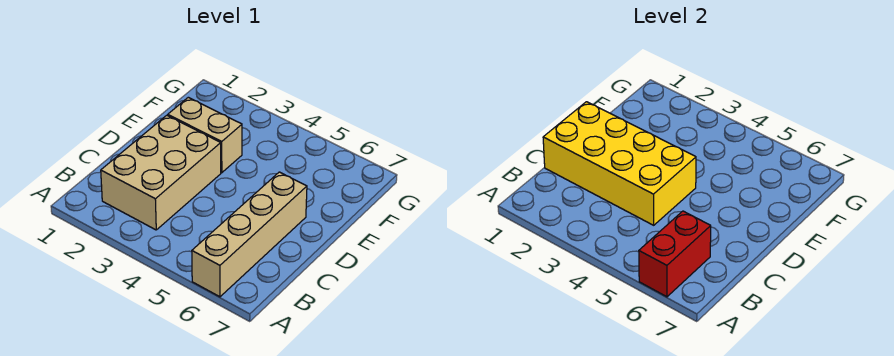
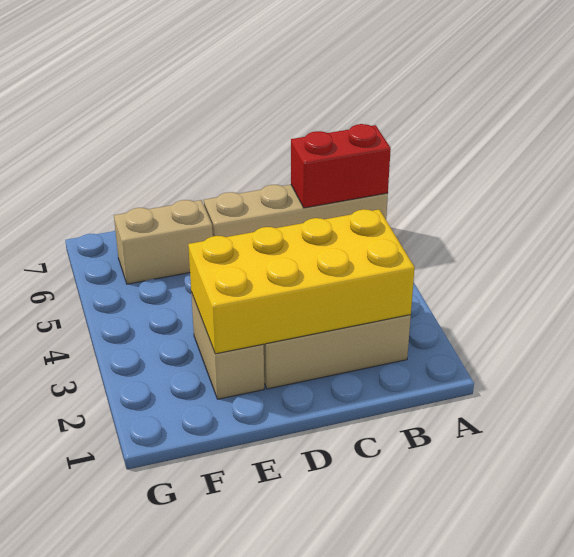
yellow brick C1:D4 level 2 -> yellow brick B2:E3 level 2
none -> tan brick E6:F6 level 1

